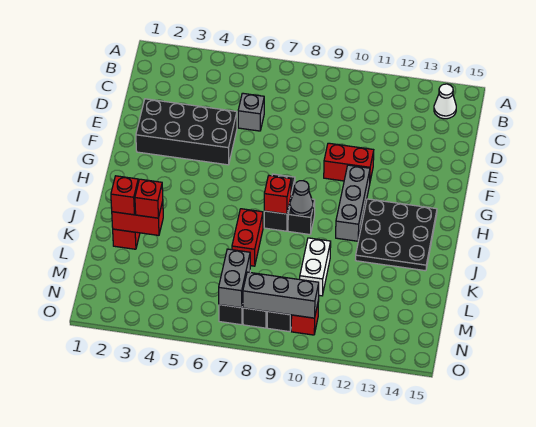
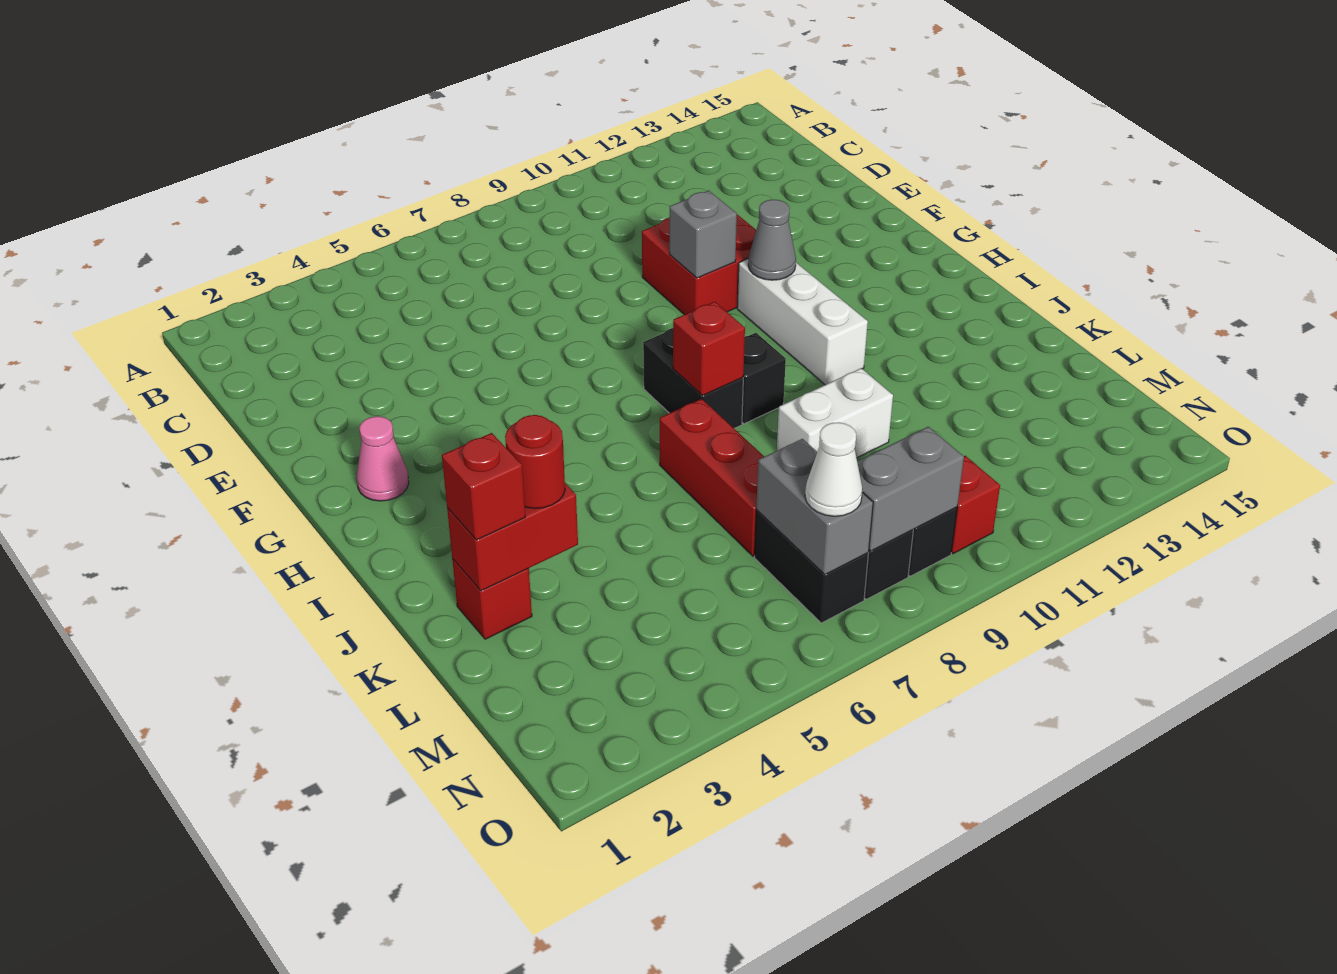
white cone B14 level 1 -> white cone N7 level 3
grey brick D6 level 1 -> grey brick F10 level 2
black brick E2:F5 level 1 -> none
red brick F10:F11 level 1 -> red brick E10:F11 level 1
none -> pink cone G2 level 1
grey brick G11:I11 level 1 -> white brick G11:I11 level 1
black plate H12:J14 level 1 -> none
grey cone I9 level 2 -> grey cone G11 level 2
red brick J7:K7 level 1 -> red brick J7:L7 level 1
red brick K3 level 3 -> red round brick K3 level 3
white brick K10:L10 level 1 -> white brick K9:K10 level 1
grey brick N8:N10 level 2 -> grey brick N8:N9 level 2

